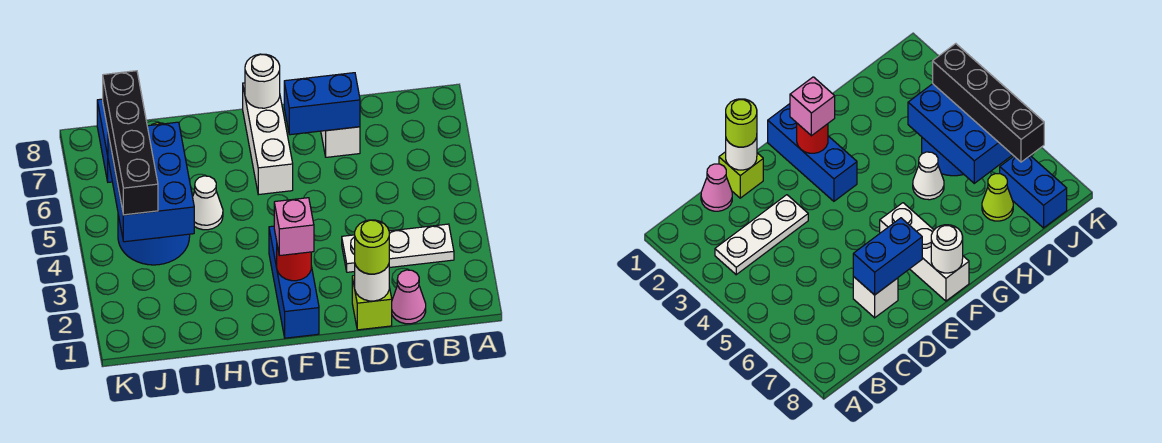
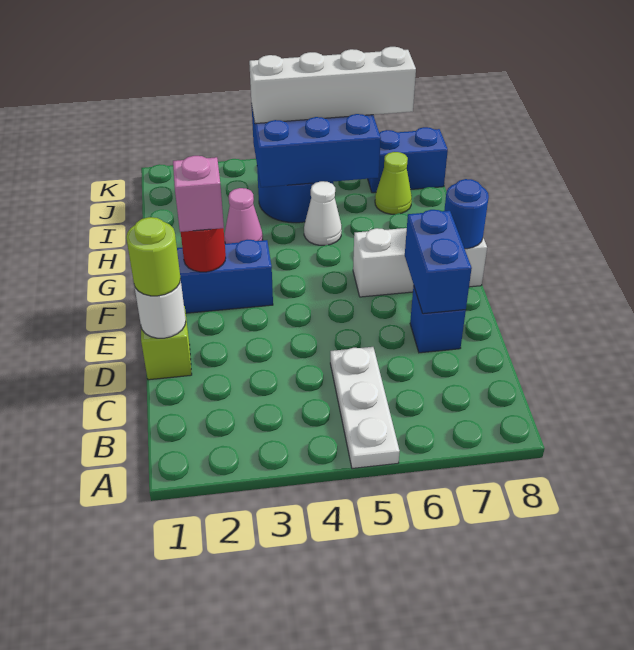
white plate B3:D3 level 1 -> white plate A5:C5 level 1
pink cone C1 level 1 -> pink cone H3 level 1
white brick D7 level 1 -> blue brick D7 level 1
white round brick F8 level 2 -> blue round brick F8 level 2
black brick J4:J7 level 3 -> white brick J4:J7 level 3

